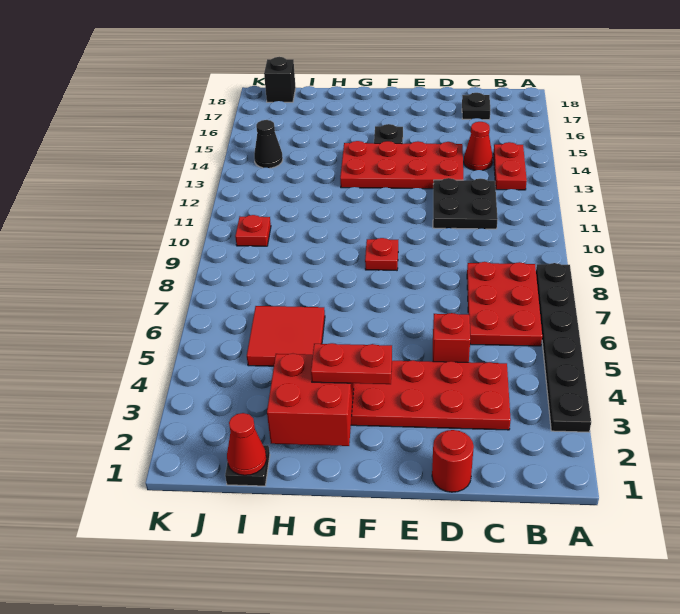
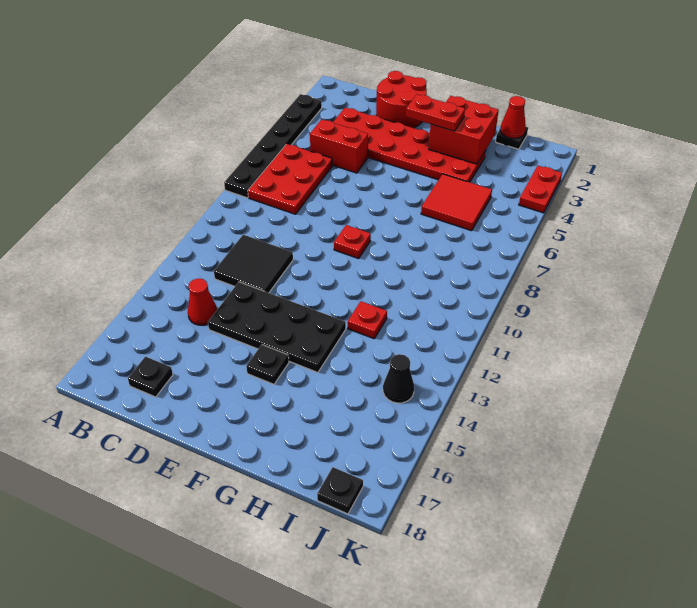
red plate B13:B14 level 1 -> red plate K3:K4 level 1
black plate C11:D12 level 1 -> black tile C11:D12 level 1
red round brick D1 level 1 -> red round brick D1:E2 level 1
red brick D5 level 1 -> red brick C5:D5 level 1
red plate D13:G14 level 1 -> black plate D13:G14 level 1
red plate J10 level 1 -> red plate H12 level 1
black brick J18 level 1 -> black plate J18 level 1

